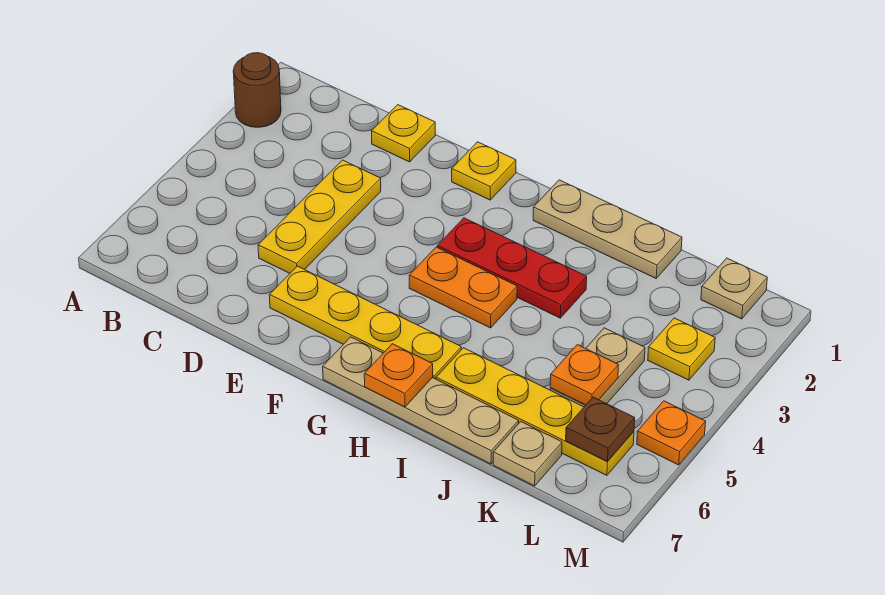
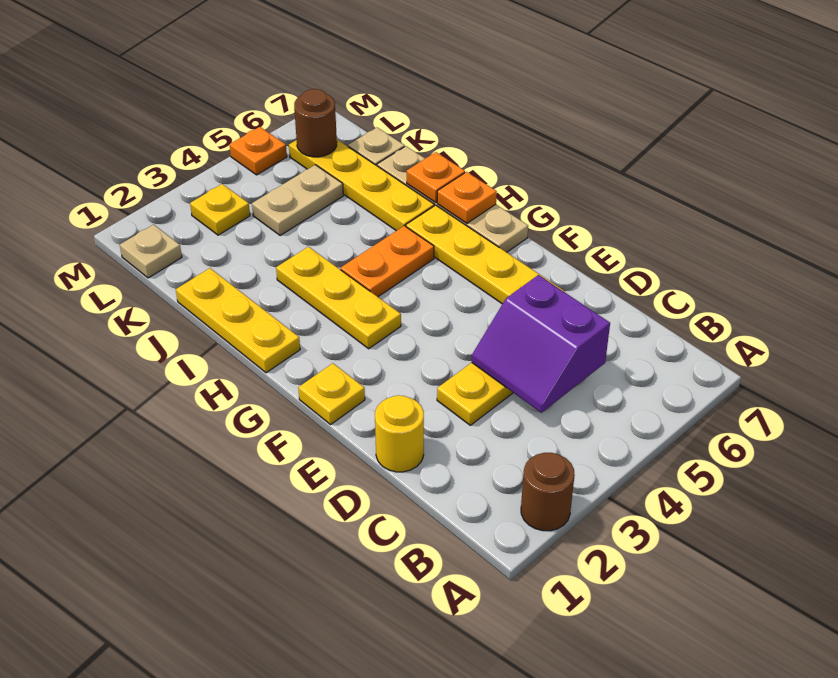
none -> purple slope C4:D5 level 2 top 5
yellow plate D1 level 1 -> yellow round brick D1 level 1
red plate G3:I3 level 1 -> yellow plate G3:I3 level 1
orange plate G4:H4 level 1 -> orange plate H4:H5 level 1
tan plate H1:J1 level 1 -> yellow plate H1:J1 level 1
orange plate K5 level 2 -> orange plate I7 level 2
brown plate L6 level 2 -> brown round brick L6 level 2

